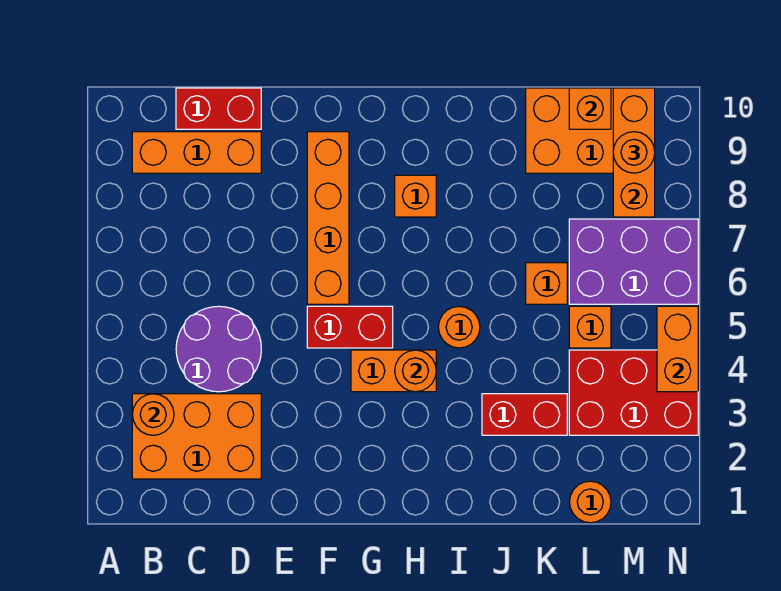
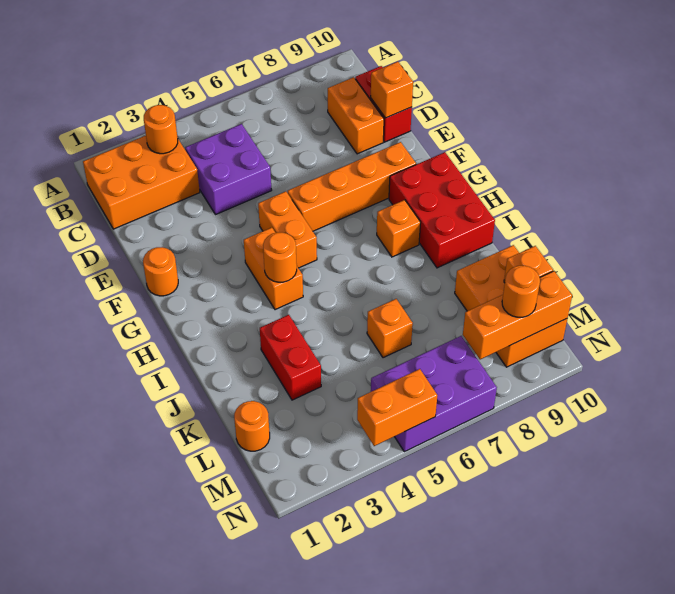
orange brick B2:D3 level 1 -> orange brick B1:C3 level 1
orange brick B9:D9 level 1 -> orange brick C9:D9 level 1
purple round brick C4:D5 level 1 -> purple brick C4:D5 level 1
red brick F5:G5 level 1 -> orange brick F5:G5 level 1
orange round brick I5 level 1 -> orange round brick F1 level 1
red brick L3:N4 level 1 -> red brick G9:I10 level 1
orange brick L5 level 1 -> orange brick D10 level 2
purple brick L6:N7 level 1 -> purple brick M5:N7 level 1

